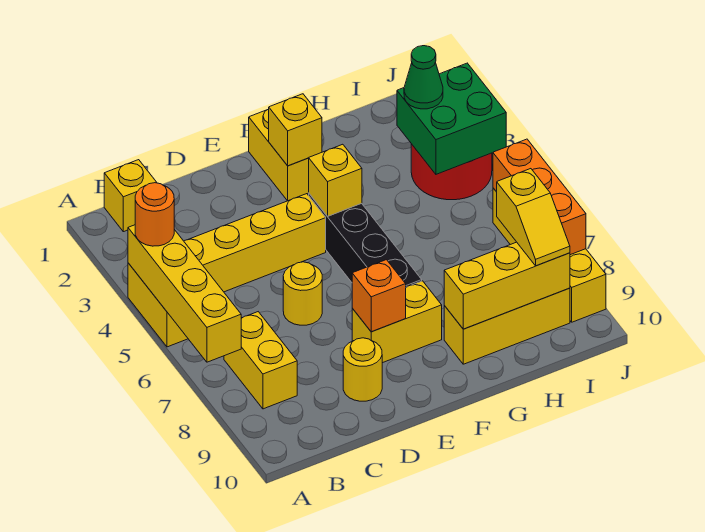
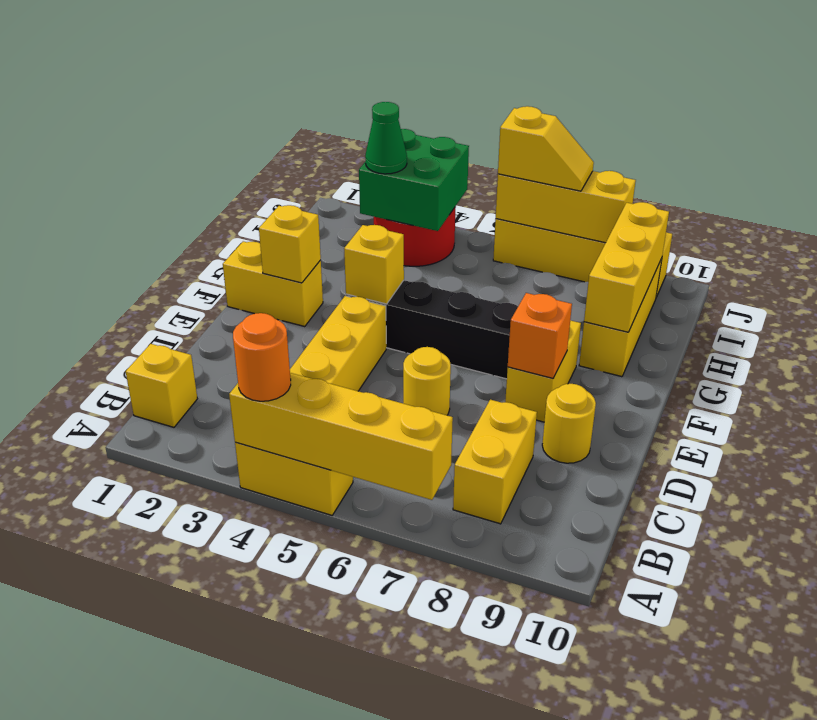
yellow brick B7:B8 level 1 -> yellow brick B8:C8 level 1
yellow slope I8:I9 level 3 top 8 -> yellow slope J6:J7 level 3 top 6
orange brick J6:J8 level 2 -> yellow brick J6:J8 level 2

